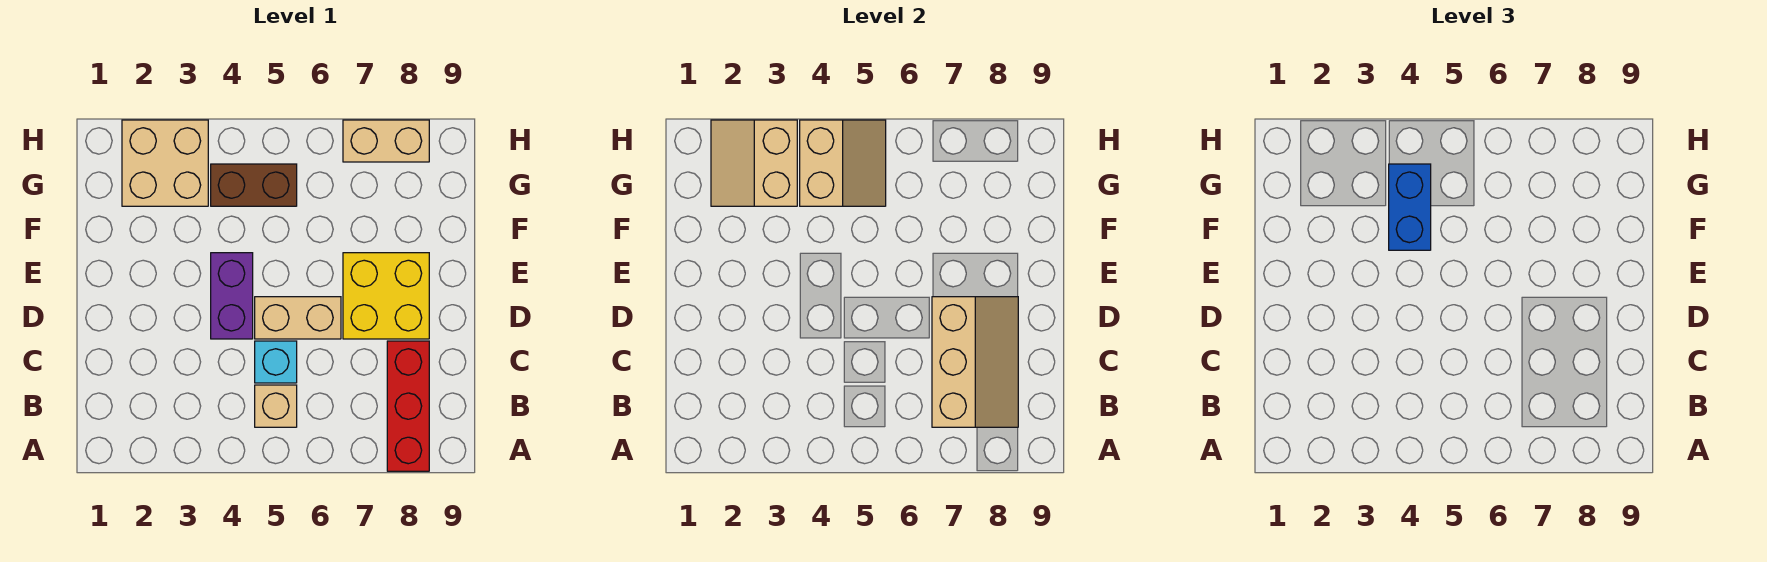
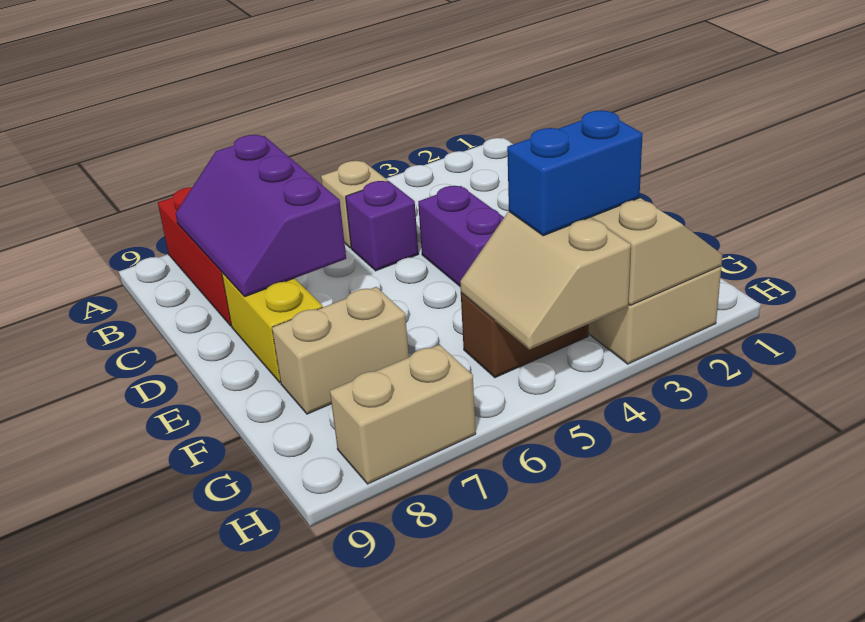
tan slope B7:D8 level 2 top 7 -> purple slope B7:D8 level 2 top 7
cyan brick C5 level 1 -> purple brick C5 level 1
tan brick D5:D6 level 1 -> tan brick F7:F8 level 1
yellow brick D7:E8 level 1 -> yellow brick D8:E8 level 1
blue brick F4:G4 level 3 -> blue brick G3:G4 level 3

